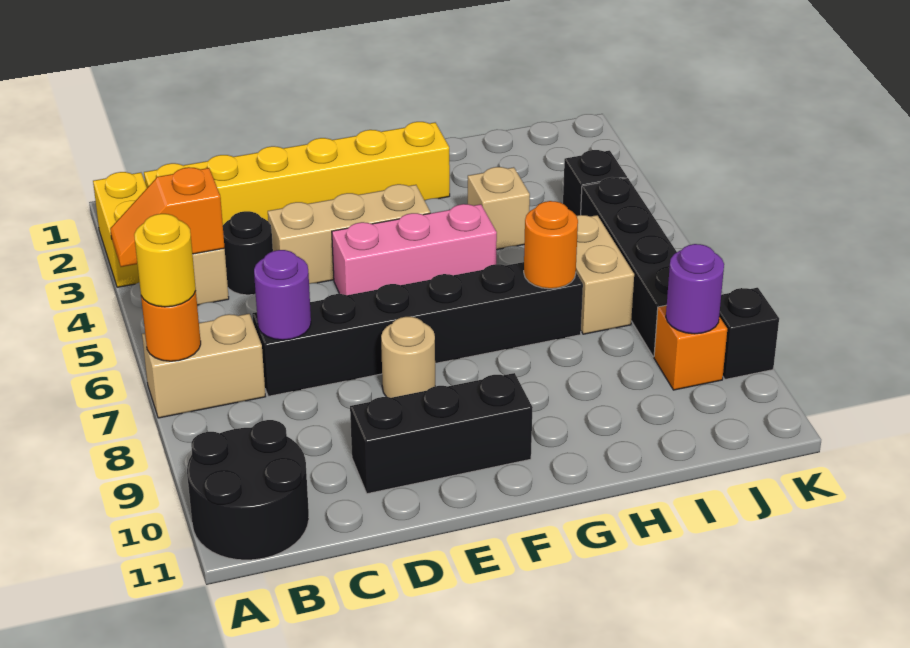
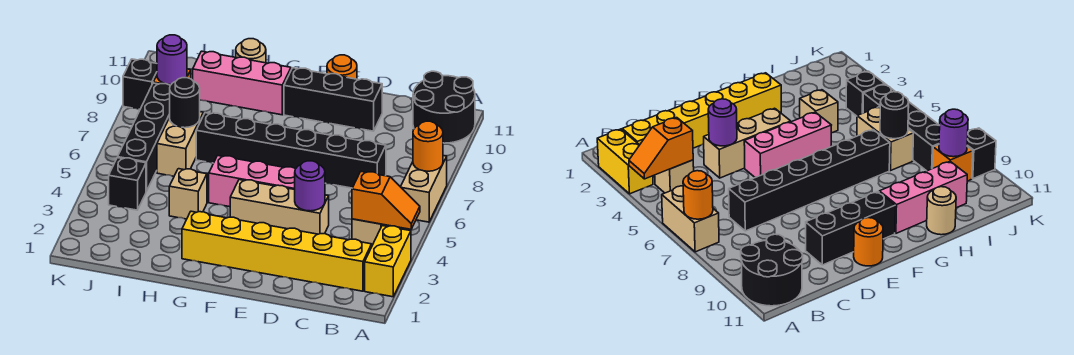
tan brick A7:B7 level 1 -> tan brick A6:A7 level 1
yellow round brick A7 level 3 -> none
black round brick C4 level 1 -> black round brick I7 level 2
purple round brick C7 level 2 -> purple round brick D4 level 2
tan round brick E8 level 1 -> tan round brick H11 level 1
none -> pink brick G10:I10 level 1
orange round brick H7 level 2 -> orange round brick E11 level 1

